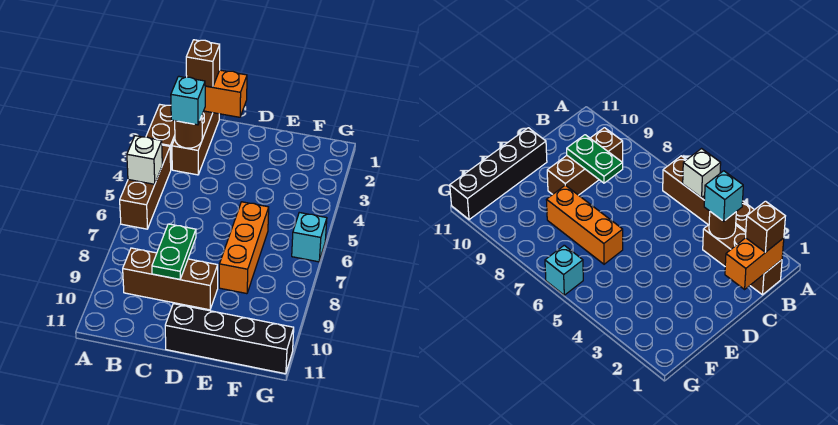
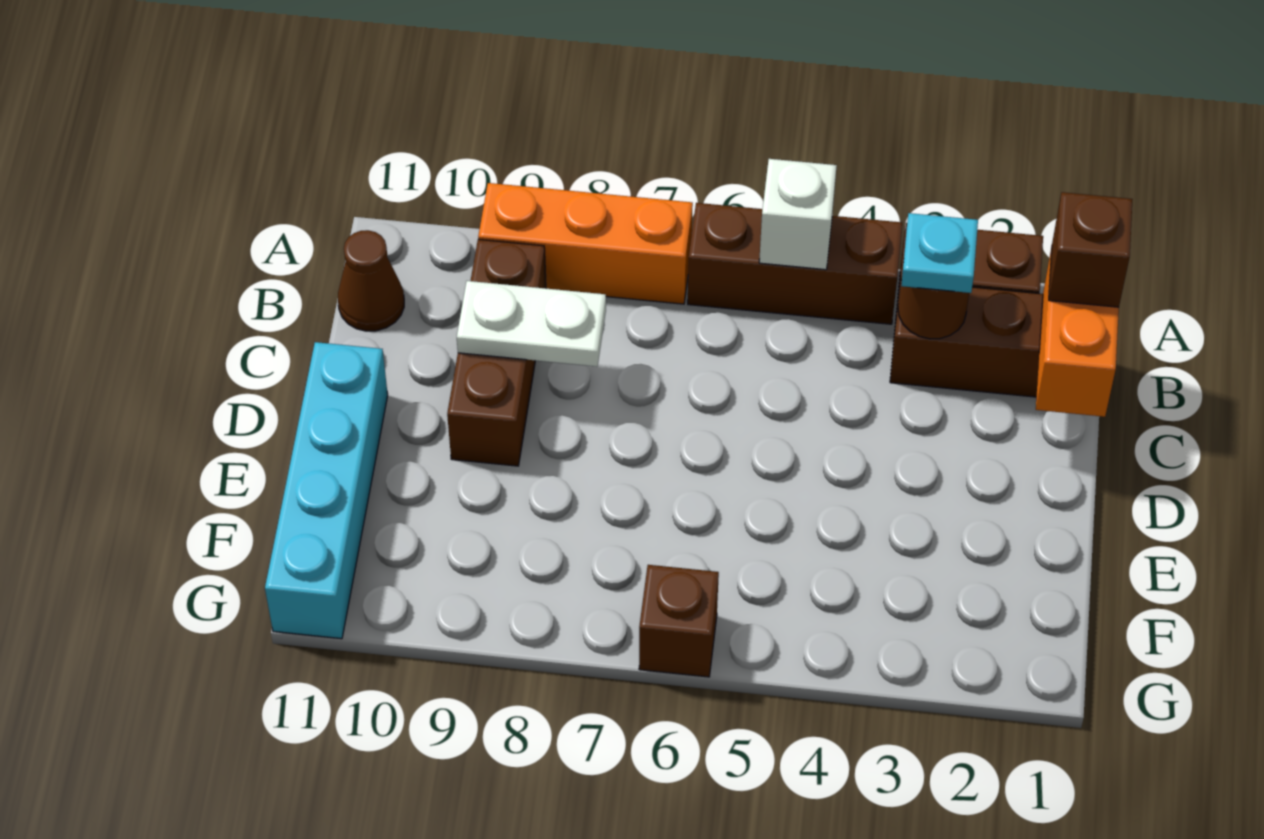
cyan brick B3 level 3 -> cyan plate B3 level 3
none -> brown cone B11 level 1
green plate C8:C9 level 2 -> white plate C8:C9 level 2
black brick D11:G11 level 1 -> cyan brick D11:G11 level 1
orange brick E6:E8 level 1 -> orange brick A7:A9 level 1
cyan brick G6 level 1 -> brown brick G6 level 1

